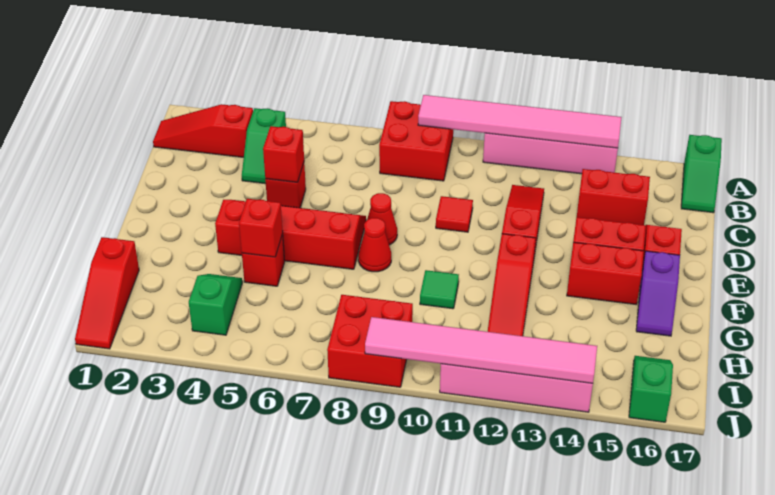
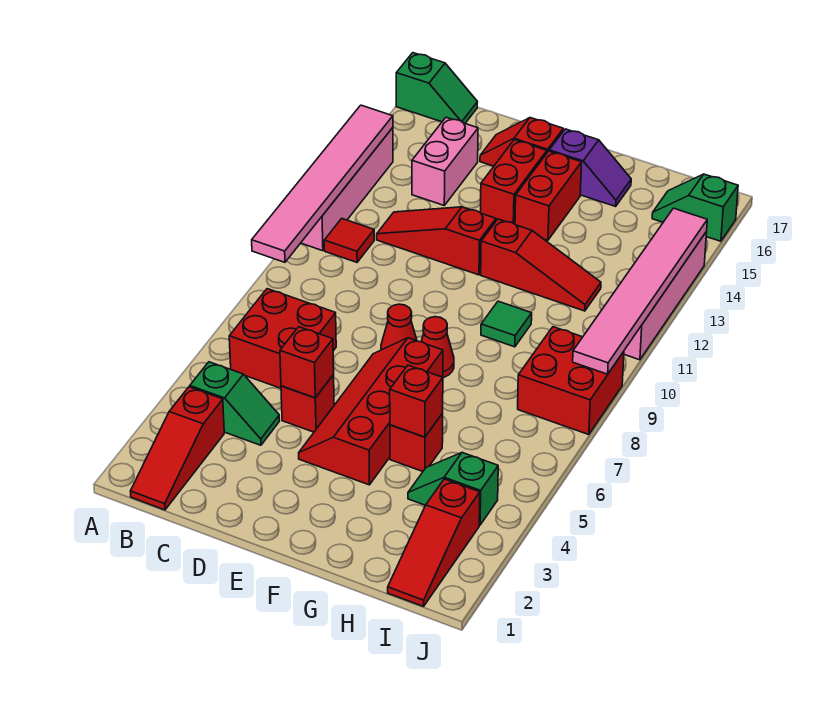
red brick A8:B9 level 1 -> red brick B6:C7 level 1
red brick C14:C15 level 1 -> pink brick C14:C15 level 1
red tile D10 level 1 -> red tile B11 level 1
red slope H1:J1 level 1 top H -> red slope I1:I3 level 1 top 3

